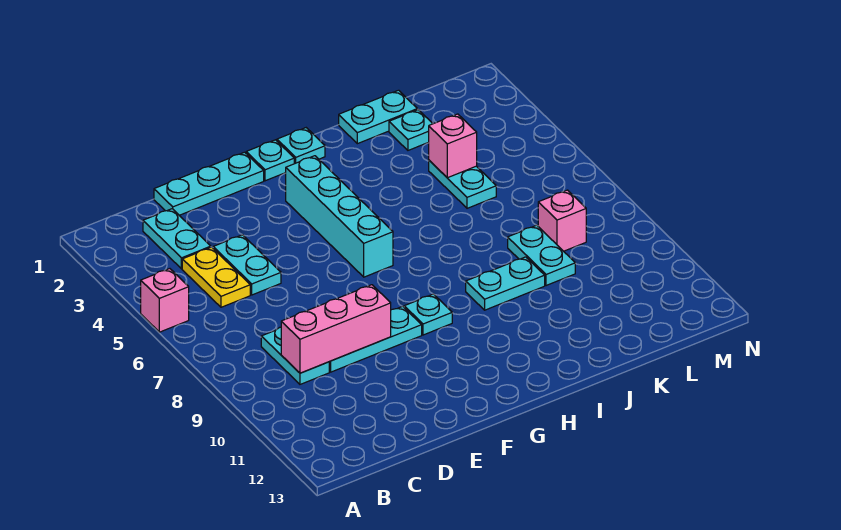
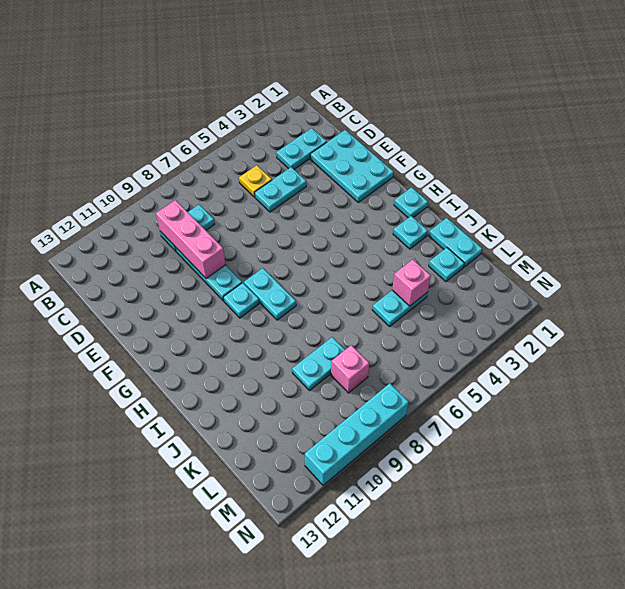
pink brick A5 level 1 -> none
yellow plate C4:C5 level 1 -> yellow plate C5 level 1
cyan plate D1:F1 level 1 -> cyan plate D1:F2 level 1
cyan plate G1 level 1 -> cyan plate I2 level 1
cyan brick G3:G6 level 1 -> cyan brick N8:N11 level 1
cyan plate I9:J9 level 1 -> cyan plate G8:H8 level 1

